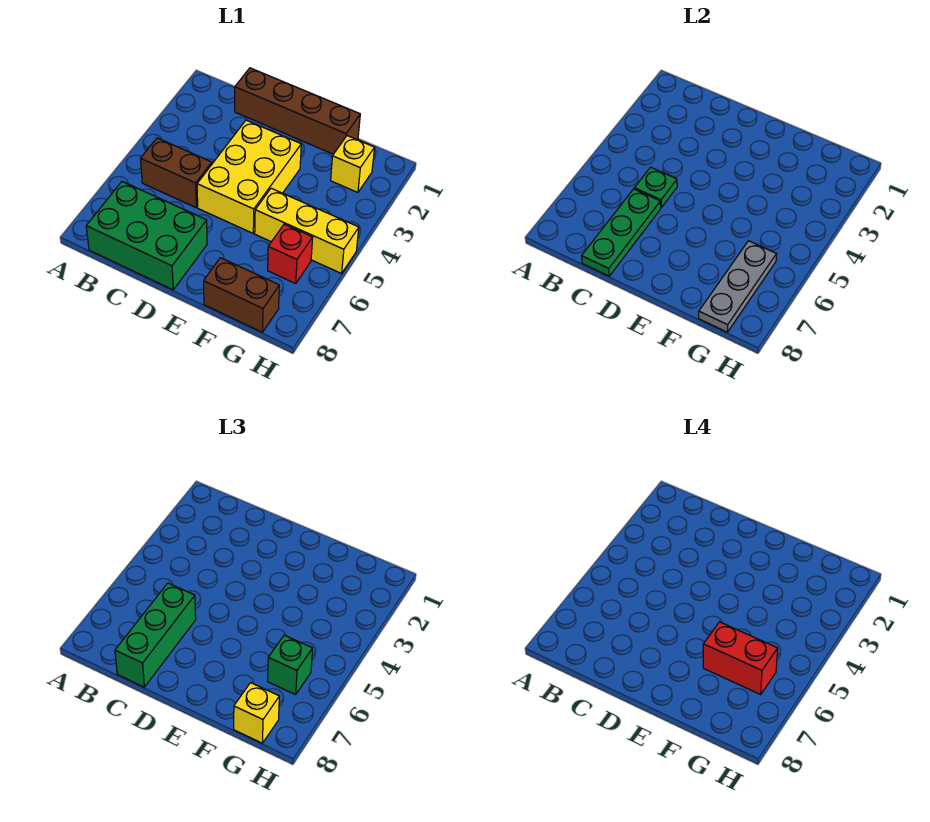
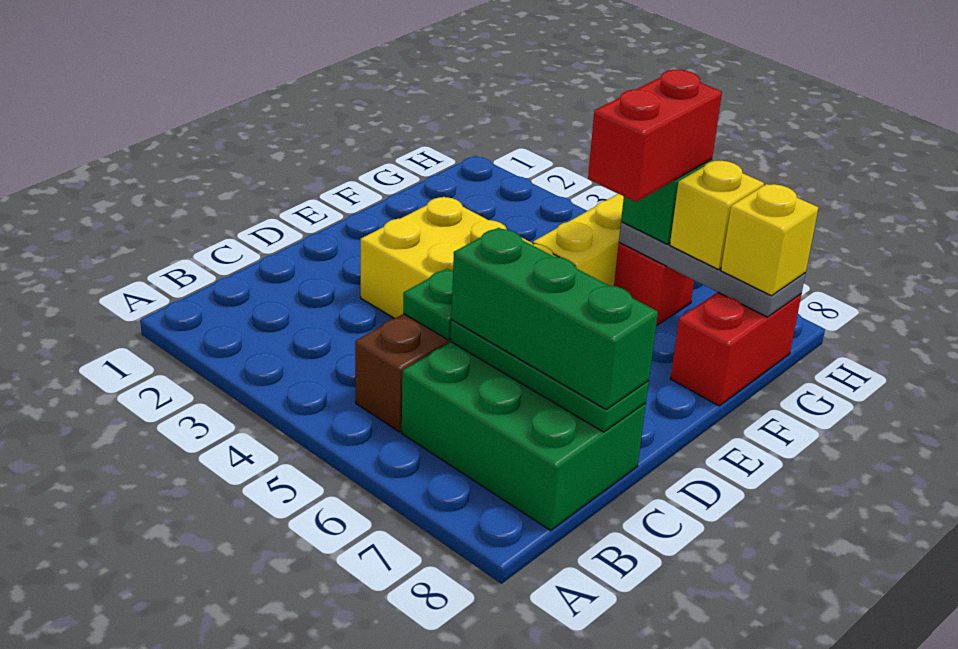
green brick B7:D8 level 1 -> green brick B6:C8 level 1
brown brick C1:F1 level 1 -> none
brown brick F8:G8 level 1 -> red brick F8:G8 level 1
yellow brick G2 level 1 -> yellow brick G7 level 3

